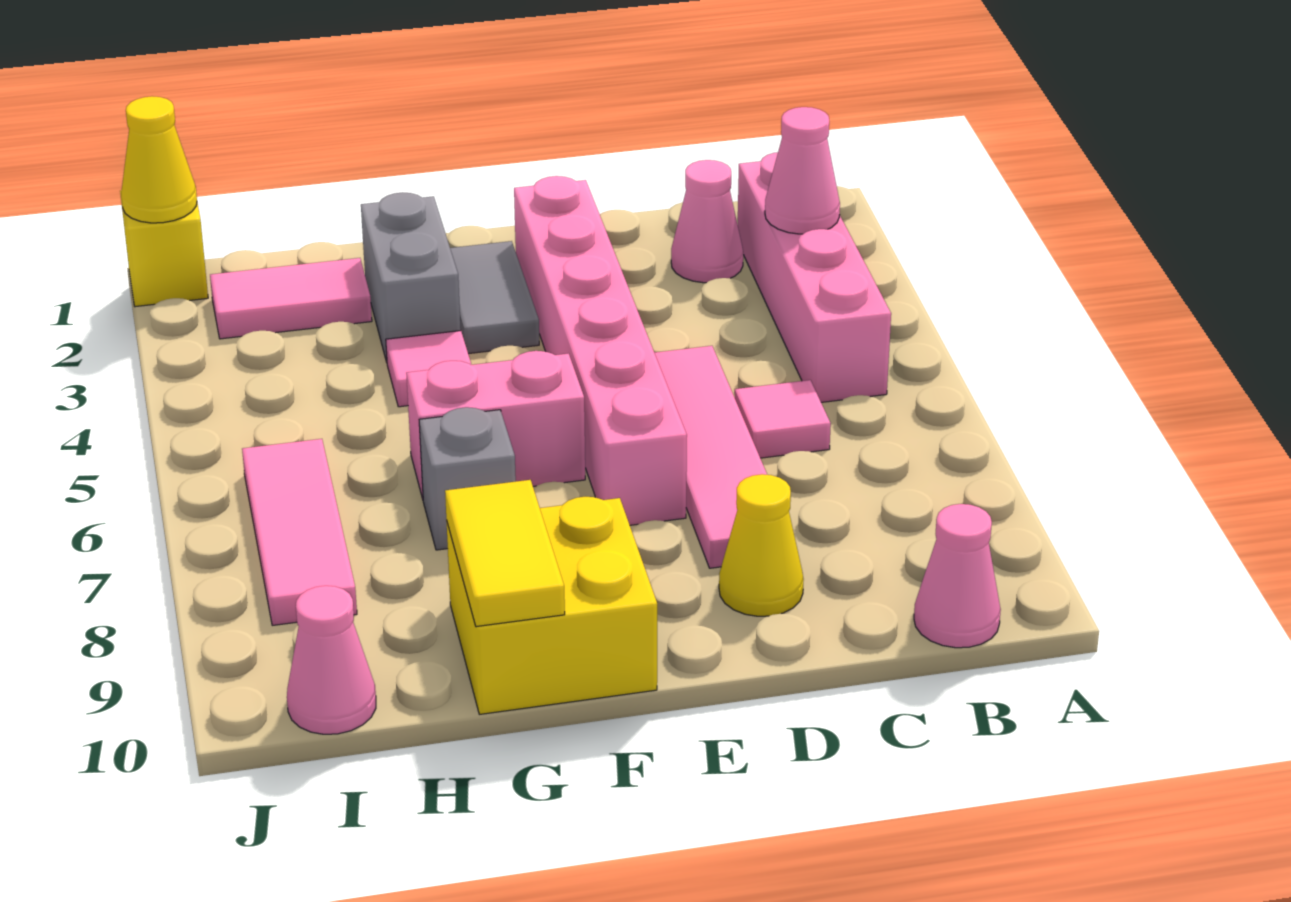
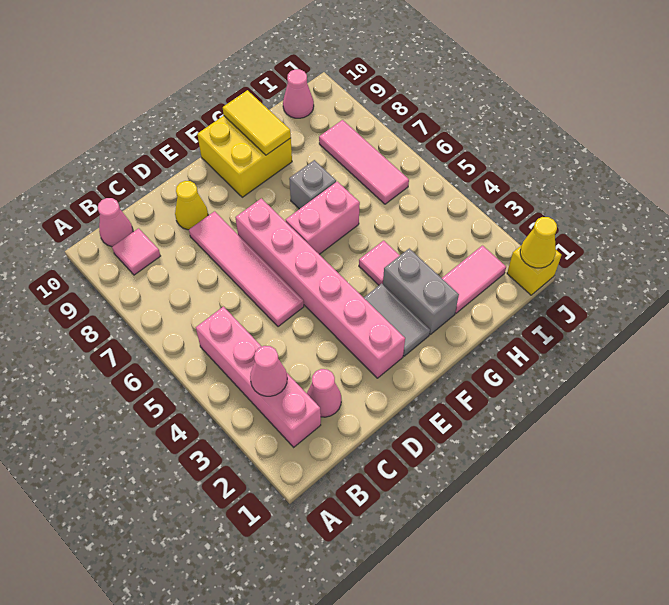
pink tile C6 level 1 -> pink tile B9 level 1

